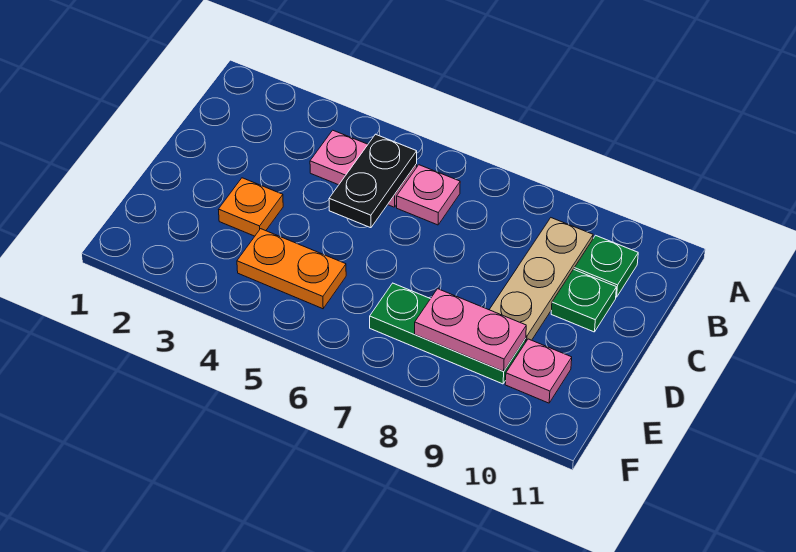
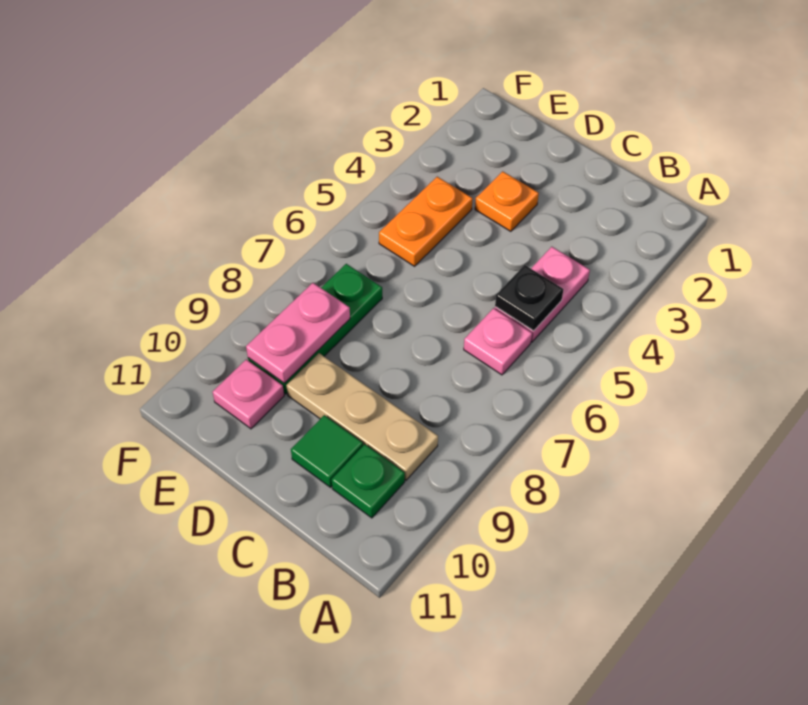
black plate B5:C5 level 2 -> black plate B5 level 2
green plate C10 level 1 -> green tile C10 level 1

